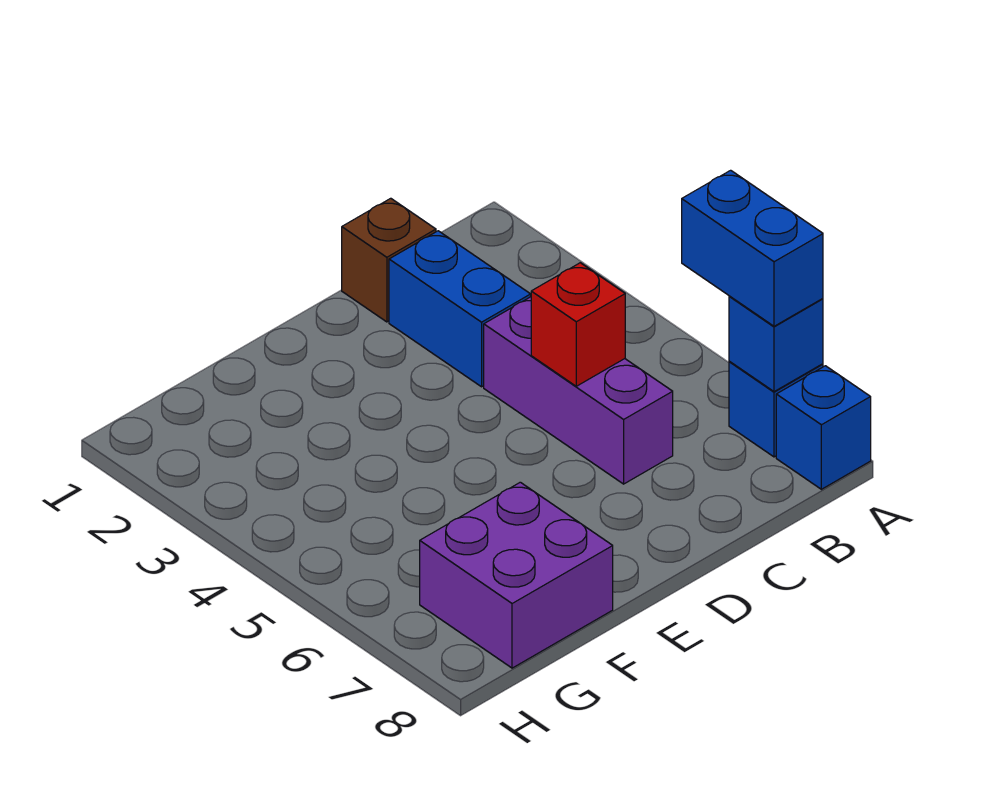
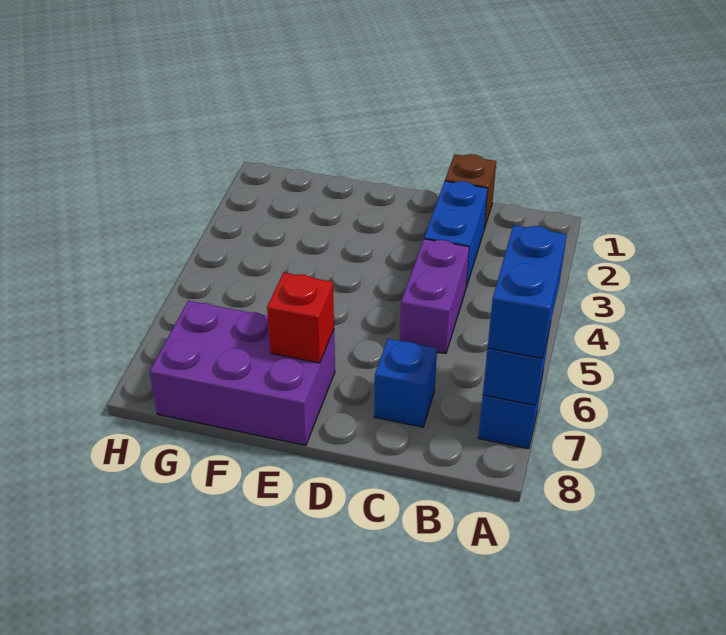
blue brick A8 level 1 -> blue brick C7 level 1
purple brick C4:C6 level 1 -> purple brick C4:C5 level 1
red brick C5 level 2 -> red brick E7 level 2
purple brick F7:G8 level 1 -> purple brick E7:G8 level 1

